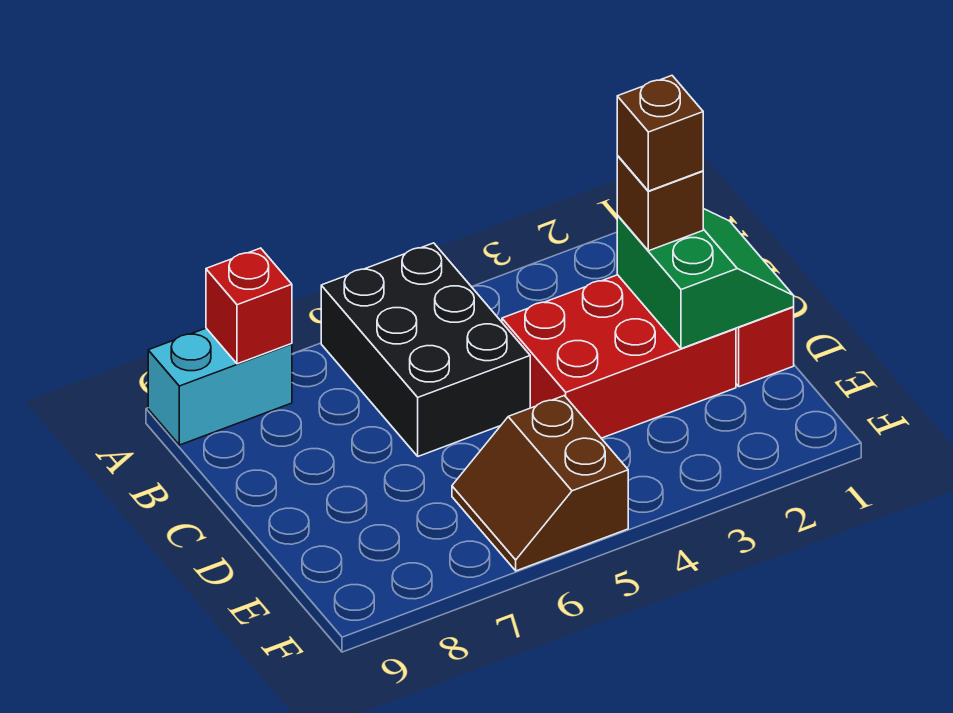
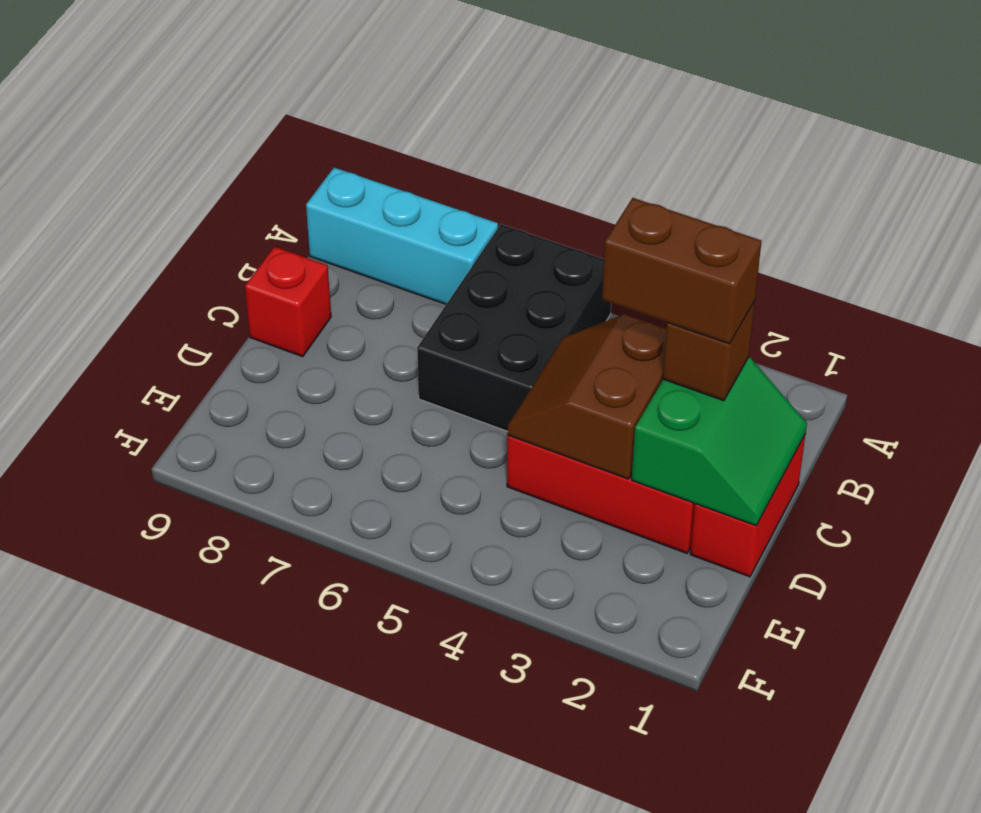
cyan brick A8:A9 level 1 -> cyan brick A7:A9 level 1
red brick A8 level 2 -> red brick C9 level 1
brown brick C2 level 4 -> brown brick C2:C3 level 4
brown slope E5:F6 level 1 top 5 -> brown slope C3:D4 level 2 top 3

